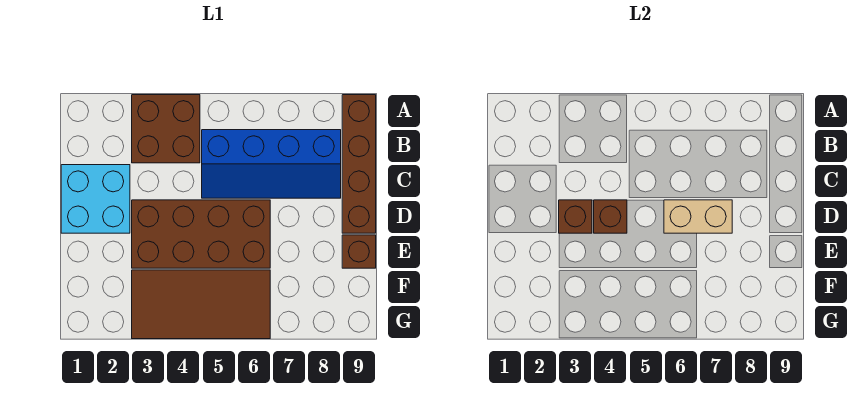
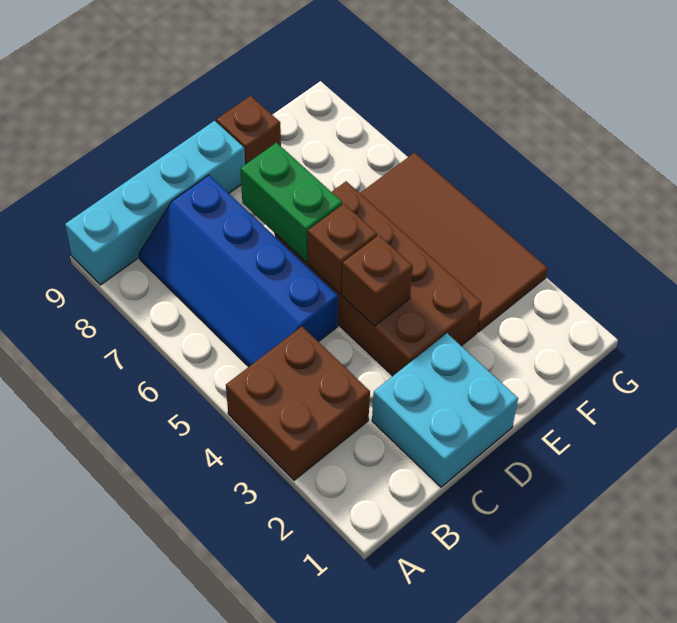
brown brick A9:D9 level 1 -> cyan brick A9:D9 level 1
blue slope B5:C8 level 1 top B -> blue slope B5:C8 level 1 top C
brown brick D3 level 2 -> brown brick D5 level 2
tan brick D6:D7 level 2 -> green brick D6:D7 level 2

